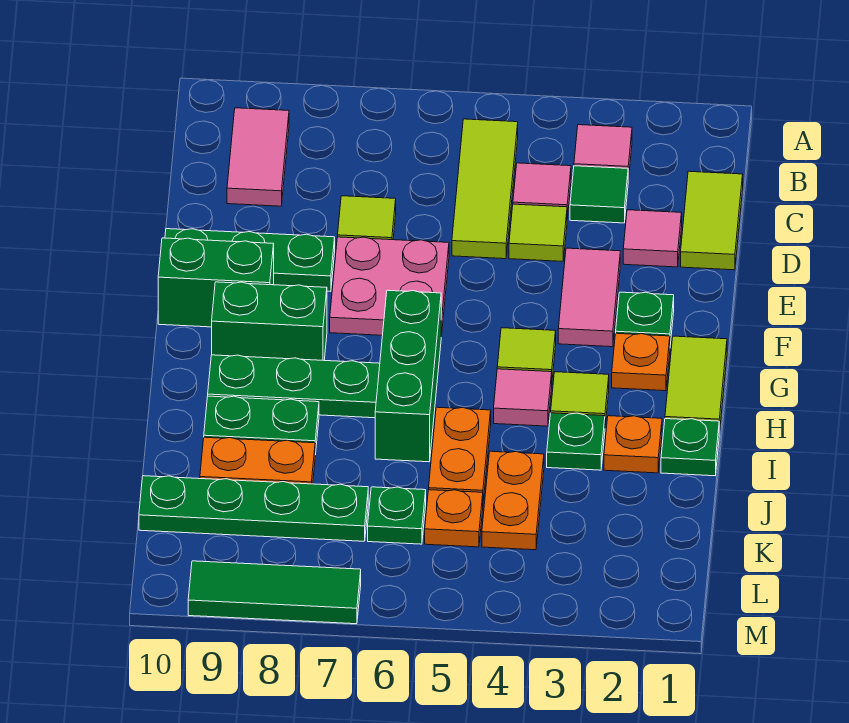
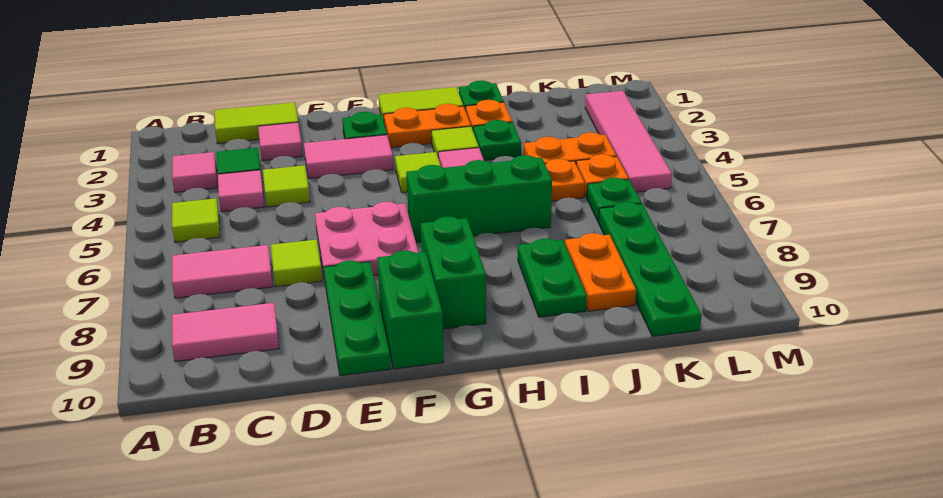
lime tile B5:D5 level 1 -> lime tile B5 level 1
none -> pink tile B7:C7 level 1
orange plate G2 level 1 -> orange plate G2:H2 level 1
green plate H7:H9 level 1 -> none
none -> pink tile L2:L5 level 1
green tile M7:M9 level 1 -> none

